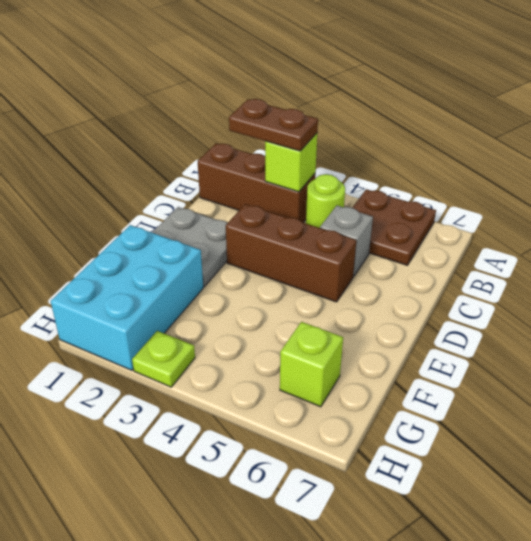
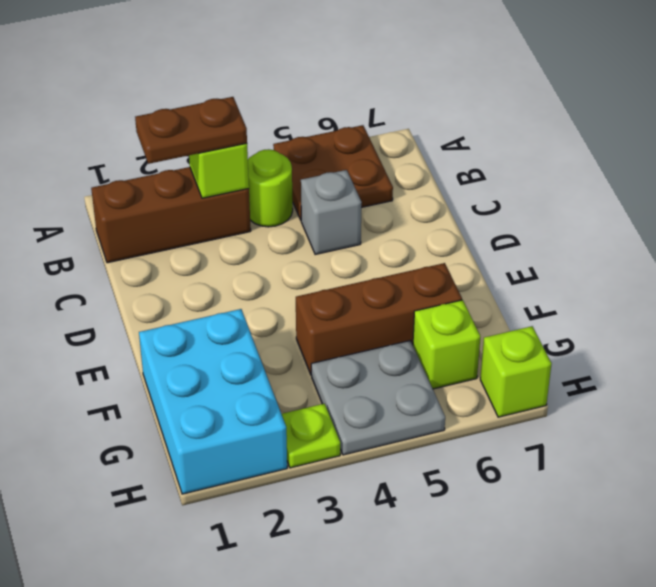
grey plate D1:E2 level 1 -> grey plate G4:H5 level 1
brown brick D3:D5 level 1 -> brown brick F4:F6 level 1
none -> lime brick H7 level 1

